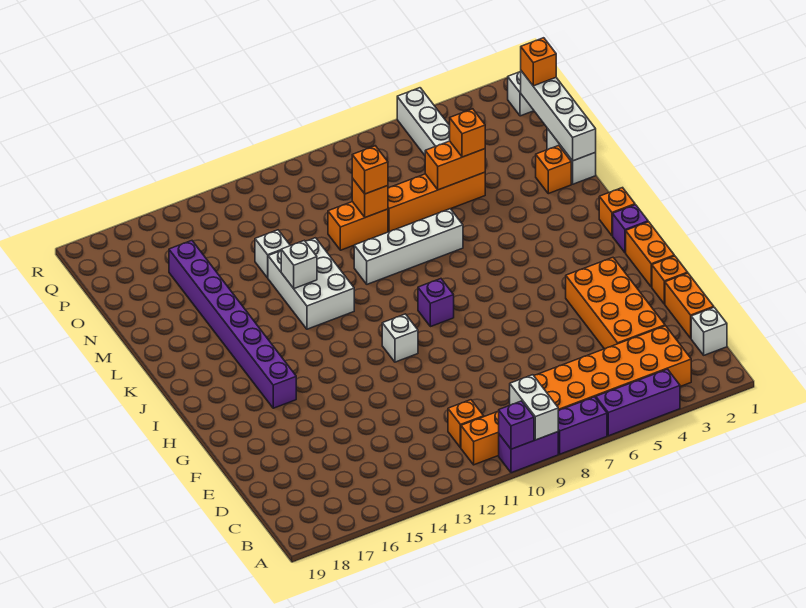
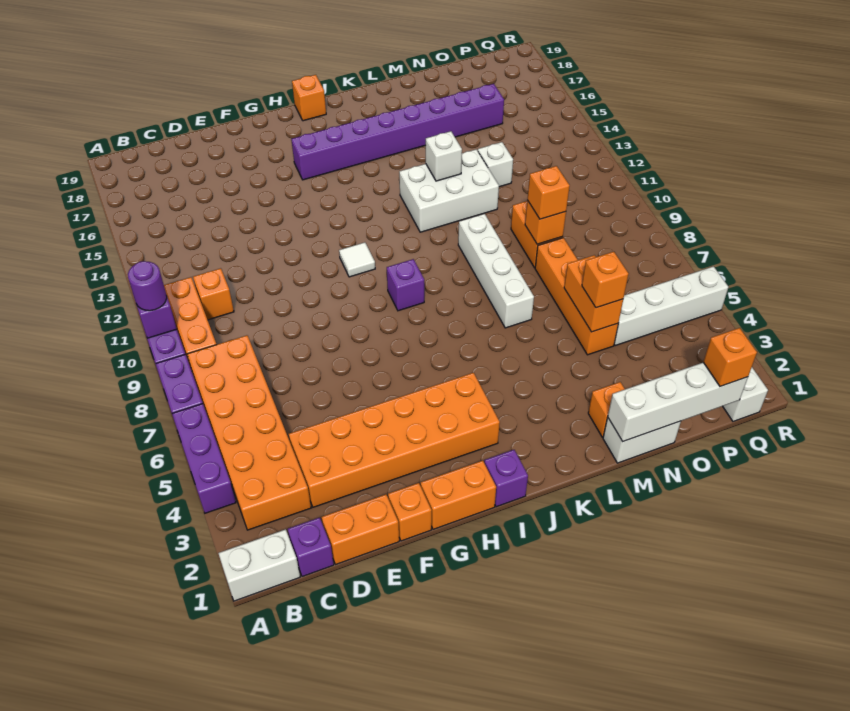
white brick A9:B9 level 2 -> white brick A1:B1 level 1
none -> purple round brick A10 level 3
white brick C1 level 1 -> purple brick C1 level 1
orange brick D3:G4 level 1 -> orange brick D3:I4 level 1
white brick H11 level 1 -> white tile H11 level 1
orange brick J1 level 1 -> orange brick I19 level 1

